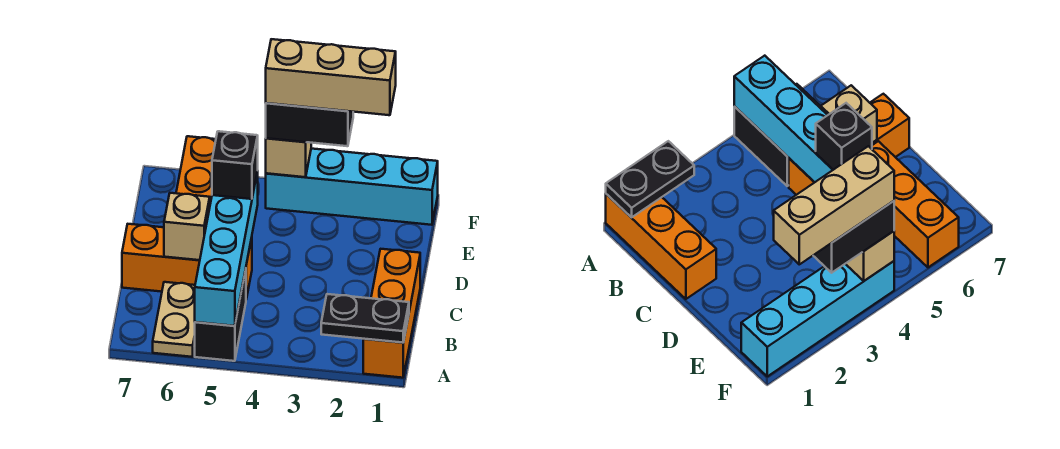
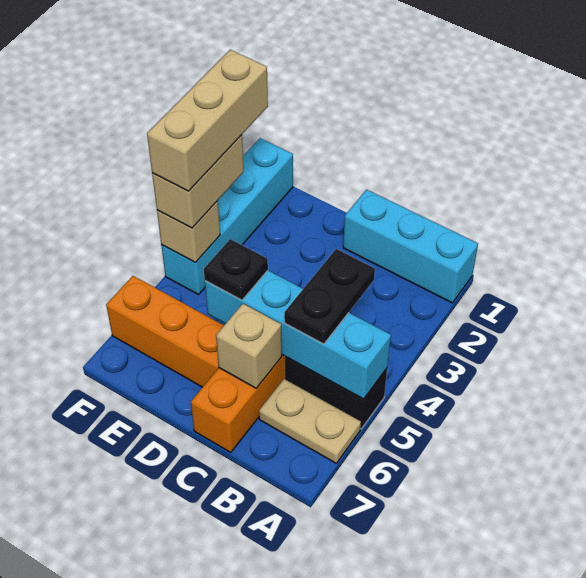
orange brick A1:C1 level 1 -> cyan brick A1:C1 level 1
black plate A1:A2 level 2 -> black plate B4:B5 level 3
black brick D5 level 3 -> black plate D5 level 3
black brick F3:F4 level 3 -> tan brick F3:F4 level 3

